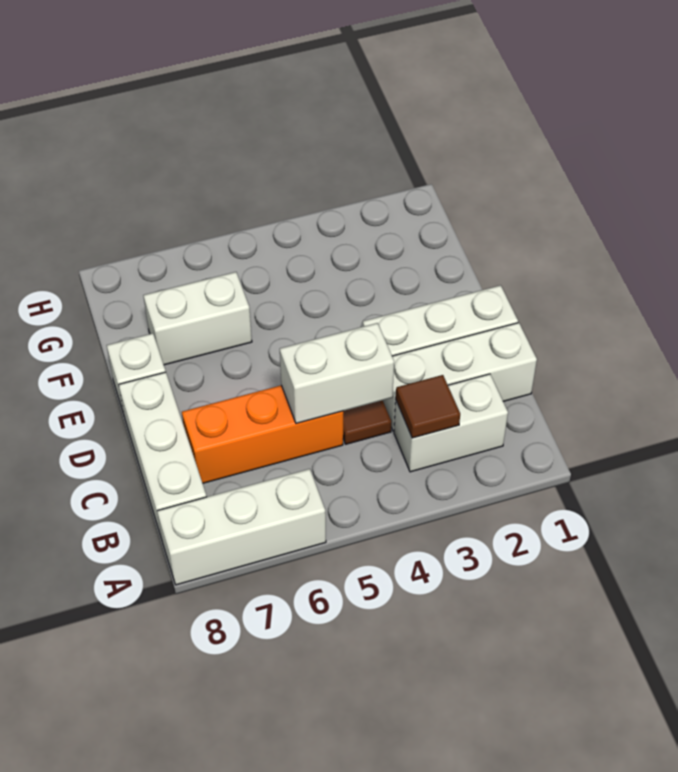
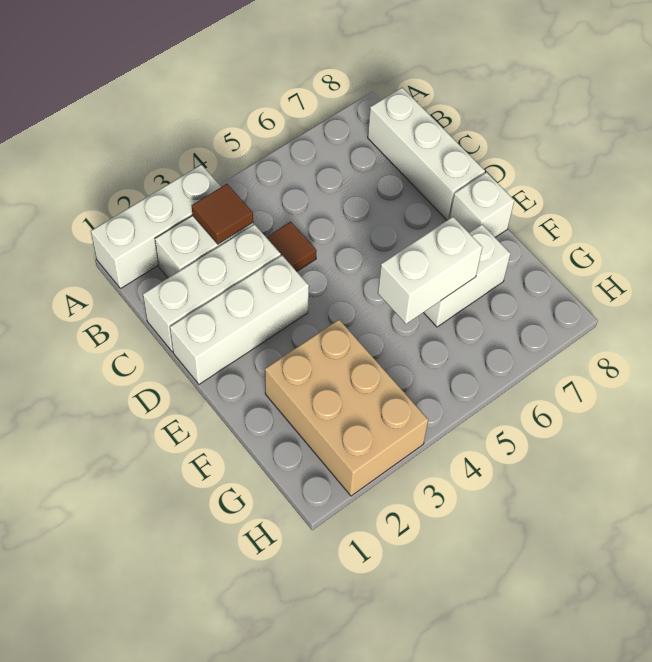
white brick A6:A8 level 1 -> white brick A1:A3 level 1
white brick C4:C5 level 2 -> white brick F5:F6 level 2
orange brick C5:C7 level 1 -> none
none -> tan brick F2:H3 level 1

